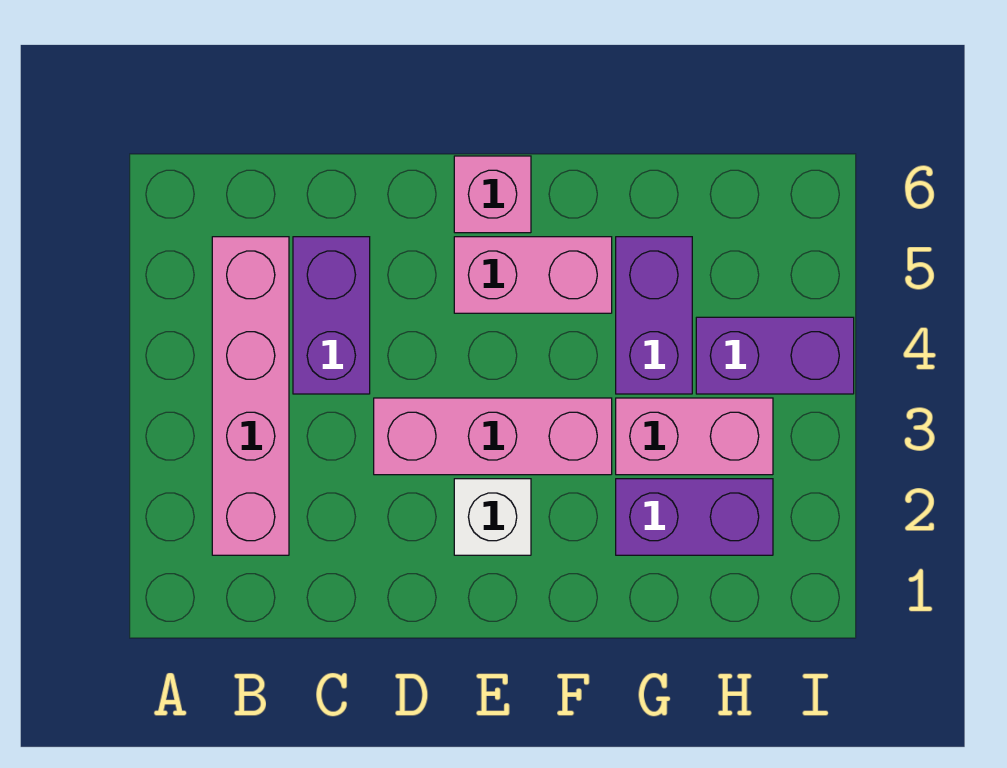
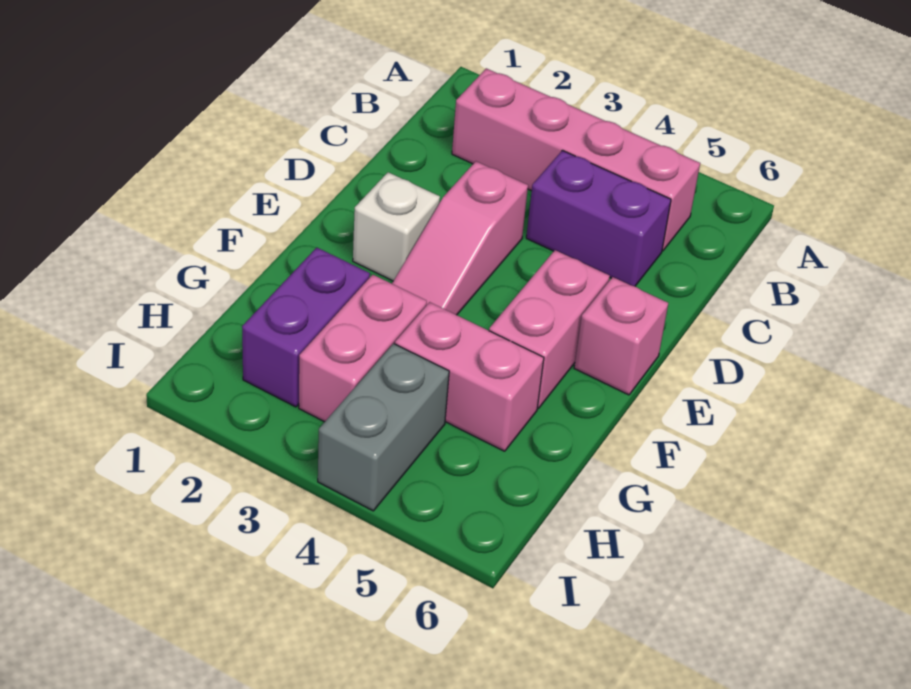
pink brick D3:F3 level 1 -> pink slope D3:F3 level 1 top D
purple brick G4:G5 level 1 -> pink brick G4:G5 level 1
purple brick H4:I4 level 1 -> grey brick H4:I4 level 1

